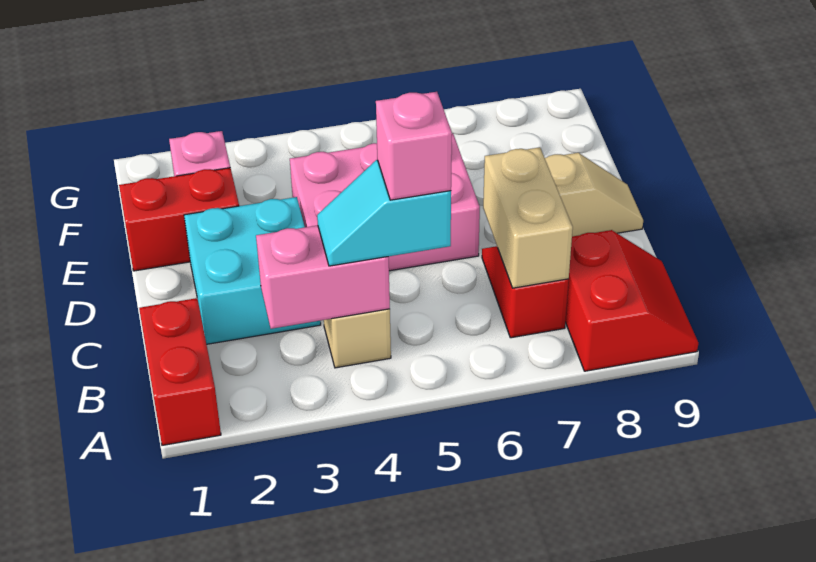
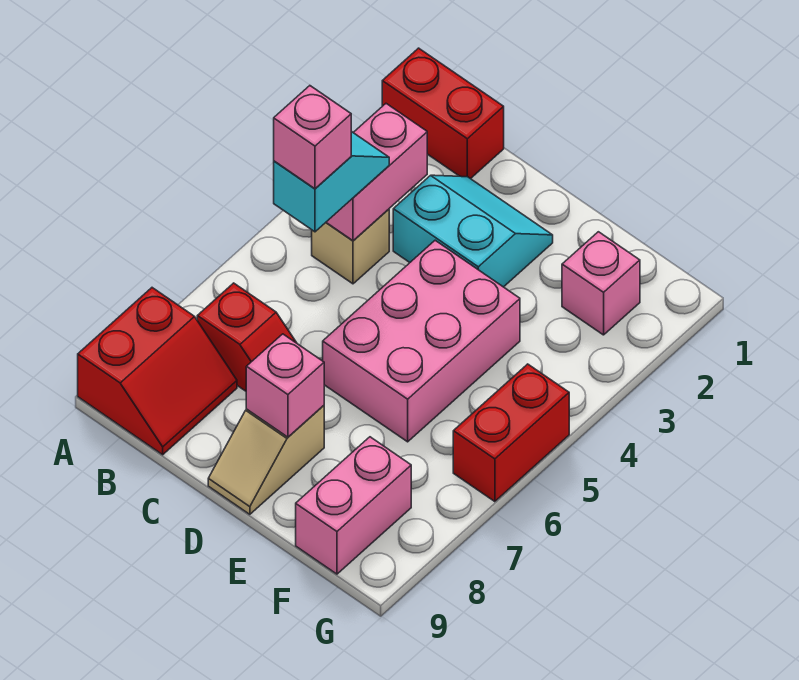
red slope A8:B9 level 1 top 8 -> red slope A8:B9 level 1 top A
tan brick B7:C7 level 2 -> none
cyan brick C2:D3 level 1 -> cyan slope C2:D3 level 1 top 3
none -> pink brick D8 level 2
red brick E1:E2 level 1 -> red brick G5:G6 level 1
none -> pink brick F8:F9 level 1

